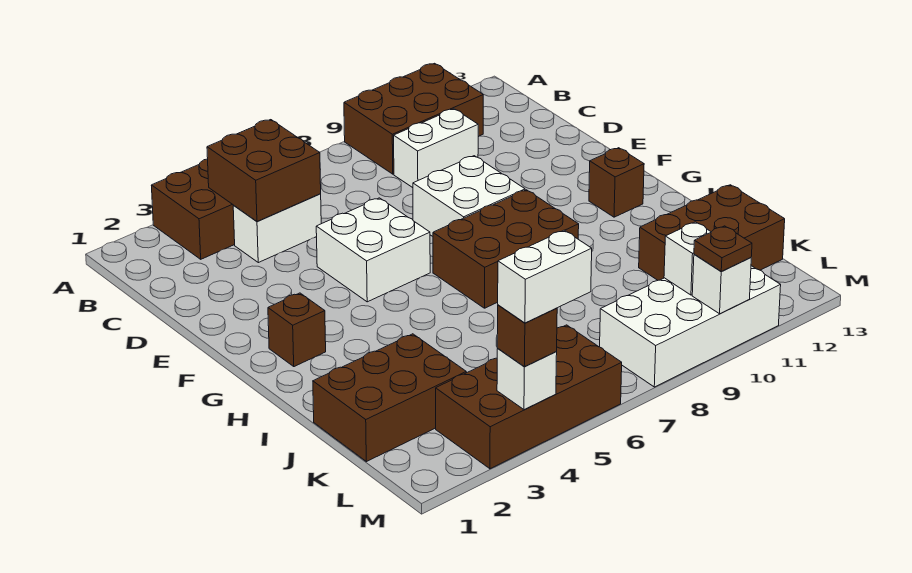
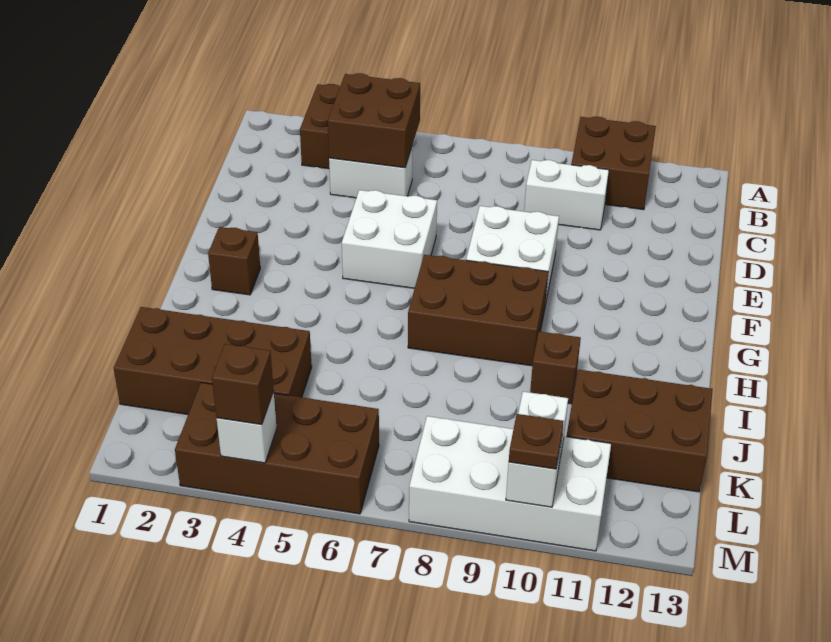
brown brick A9:B11 level 1 -> brown brick A10:B11 level 1
brown brick G12 level 1 -> brown brick I10 level 1
brown brick J1:K3 level 1 -> brown brick J1:K4 level 1
white brick M4:M5 level 4 -> none

